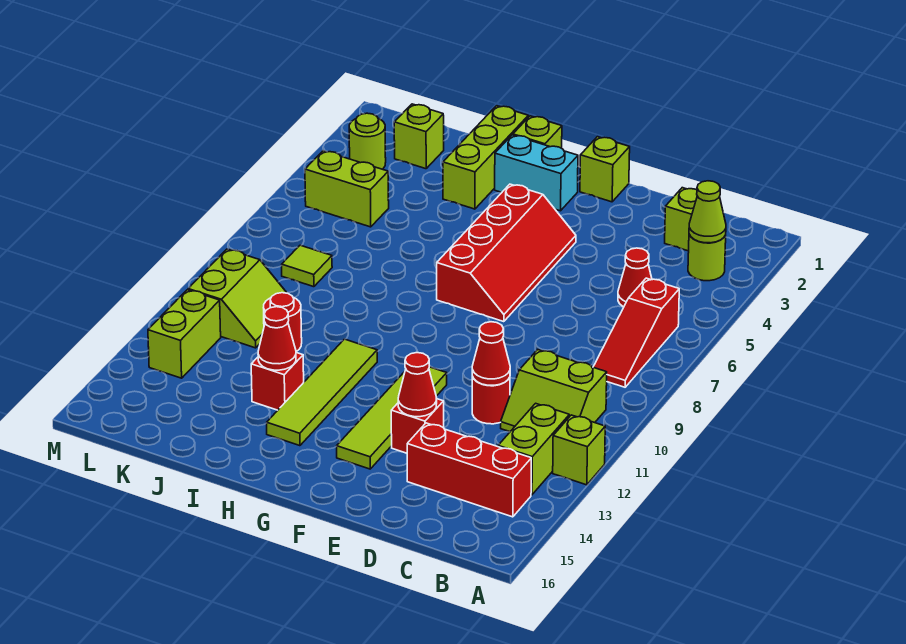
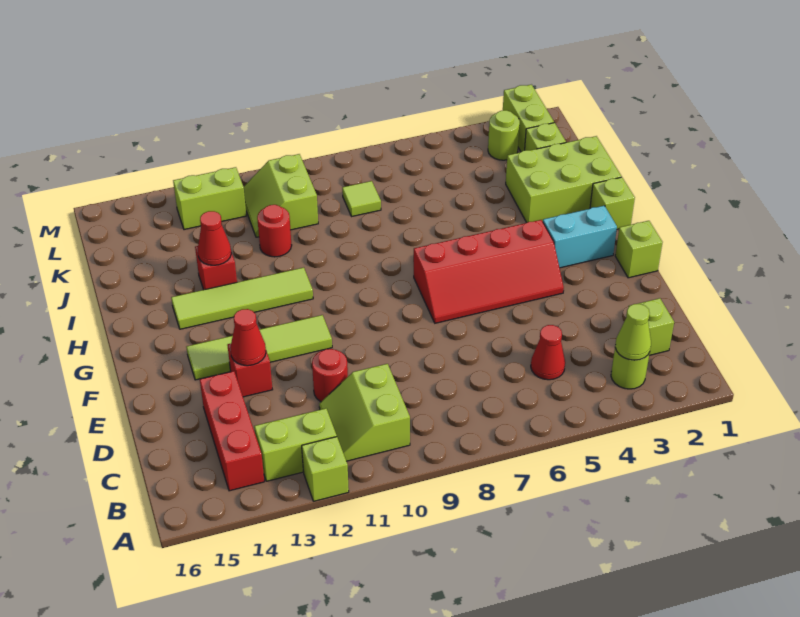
red slope B6:B8 level 1 top 6 -> none
red cone D11 level 2 -> none
cyan brick G2:H2 level 1 -> cyan brick G2:G3 level 1
lime brick I1:I3 level 1 -> lime brick I1:J3 level 1
lime brick K5:L5 level 1 -> lime brick L2:M2 level 1
lime slope K10:L11 level 1 top L -> lime slope K10:L11 level 1 top 10

